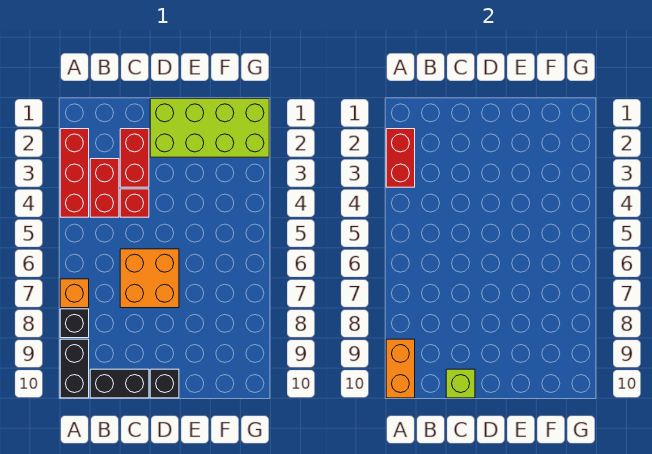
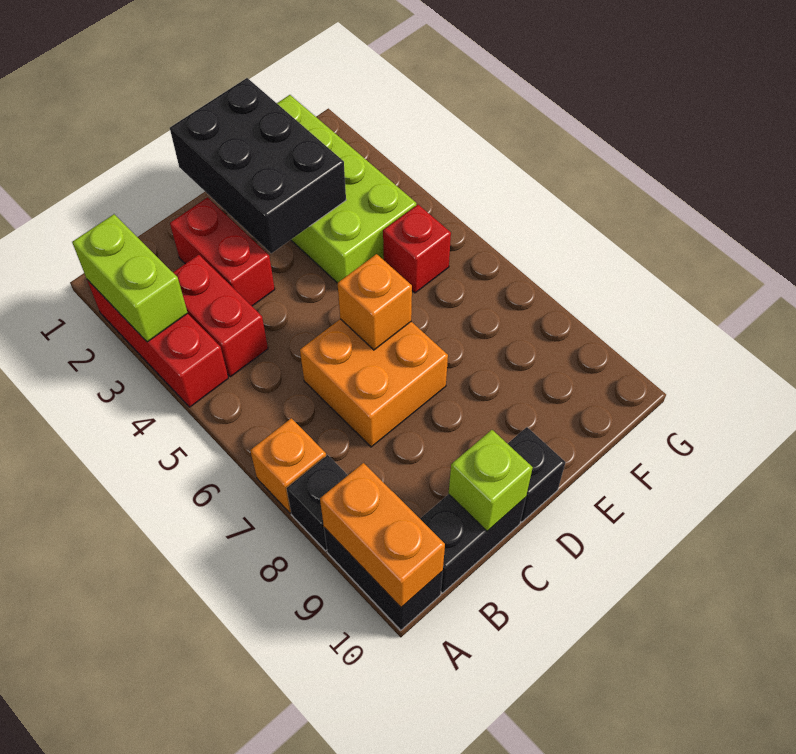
red brick A2:A3 level 2 -> lime brick A2:A3 level 2
red brick C4 level 1 -> red brick F5 level 1
lime brick D1:G2 level 1 -> lime brick E1:F4 level 1
none -> black brick D1:E3 level 2
none -> orange brick D6 level 2

